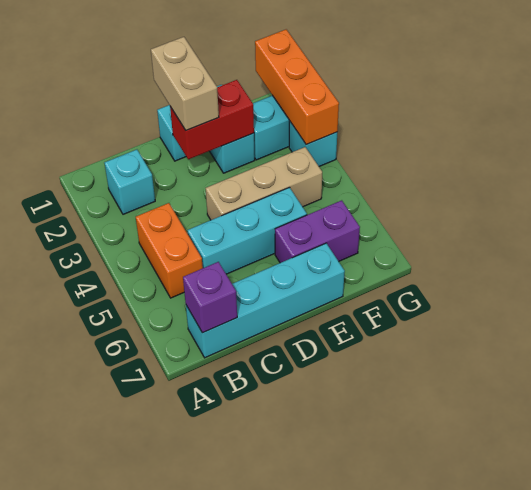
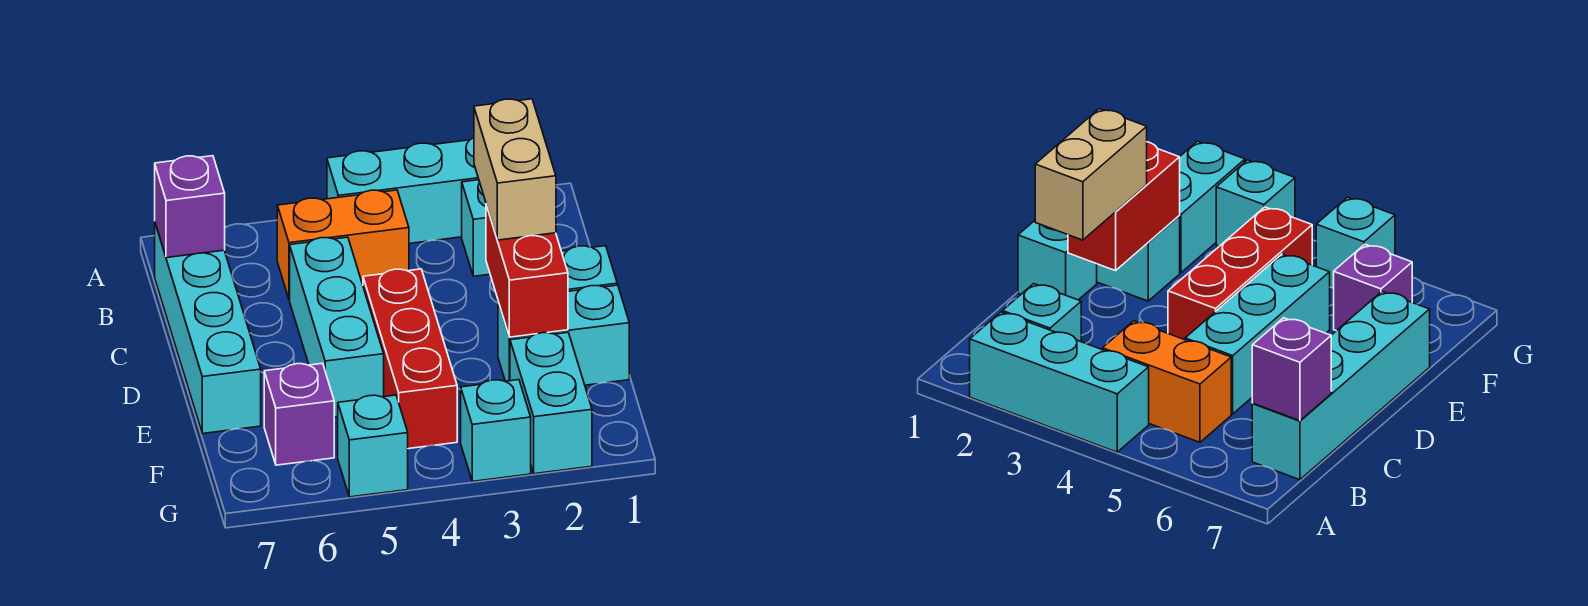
none -> cyan brick A2:A4 level 1
tan brick D1:D2 level 3 -> tan brick C2:D2 level 3
tan brick D4:F4 level 1 -> red brick D4:F4 level 1
purple brick E6:F6 level 1 -> purple brick F6 level 1
orange brick G1:G3 level 2 -> none
none -> cyan brick G5 level 1

